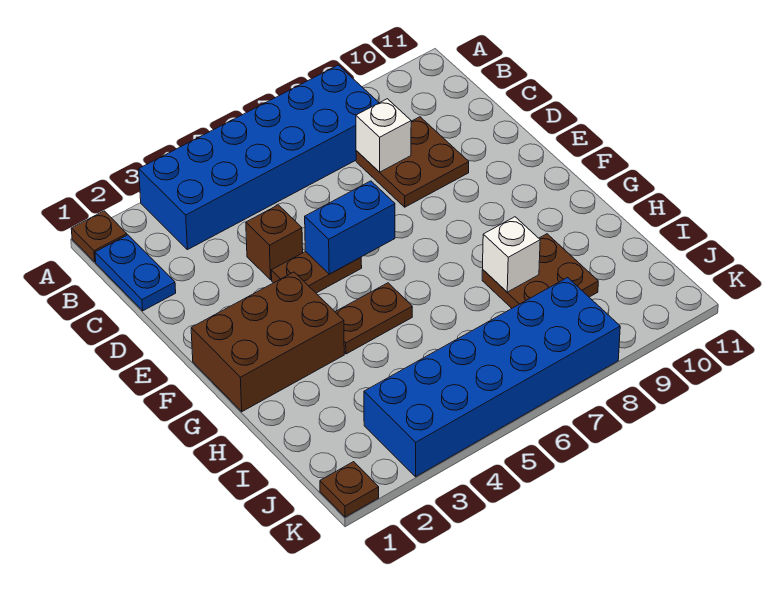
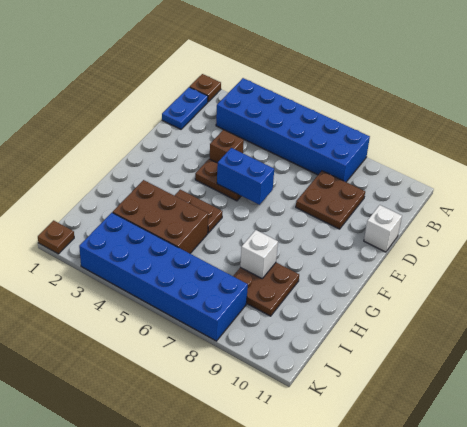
white brick C8 level 2 -> white brick D11 level 1
brown brick F1:G3 level 1 -> brown brick H3:I5 level 1

